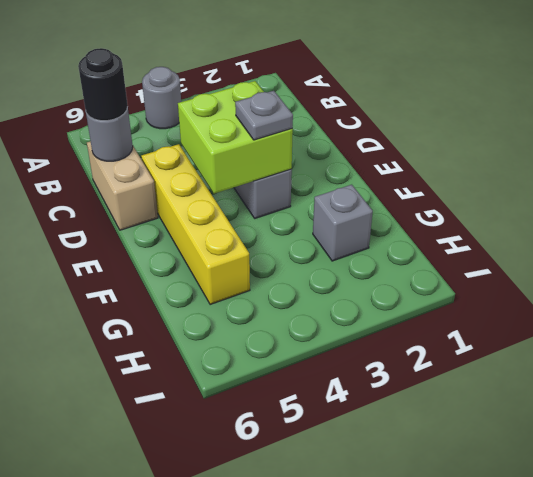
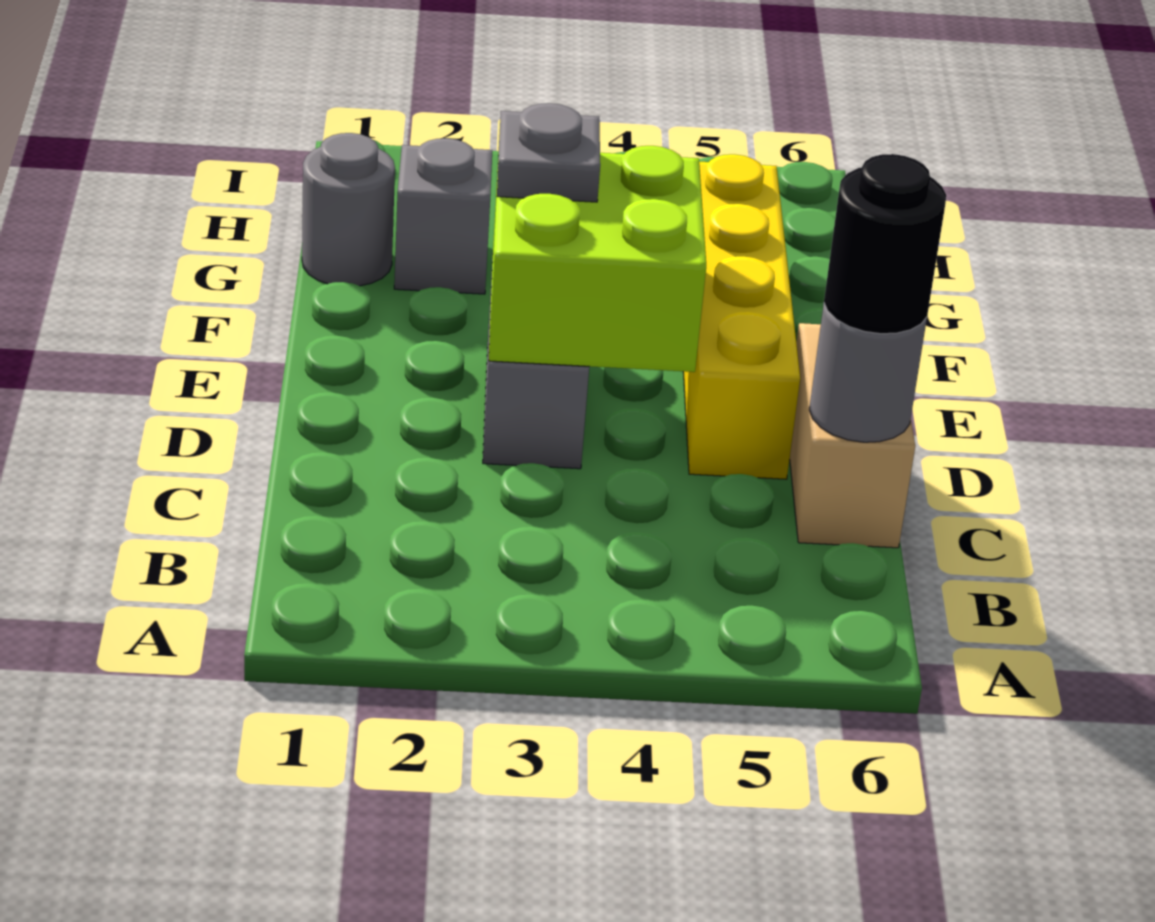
grey round brick A4 level 1 -> grey round brick G1 level 1

